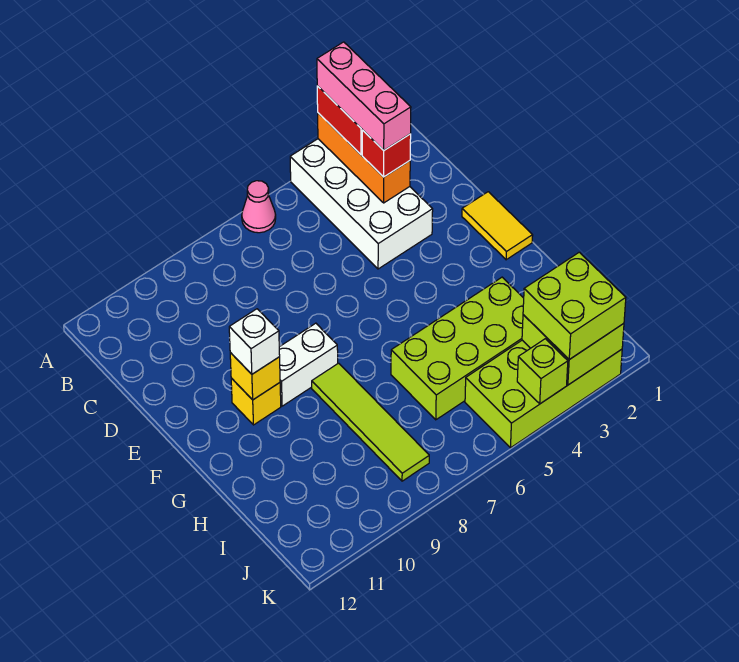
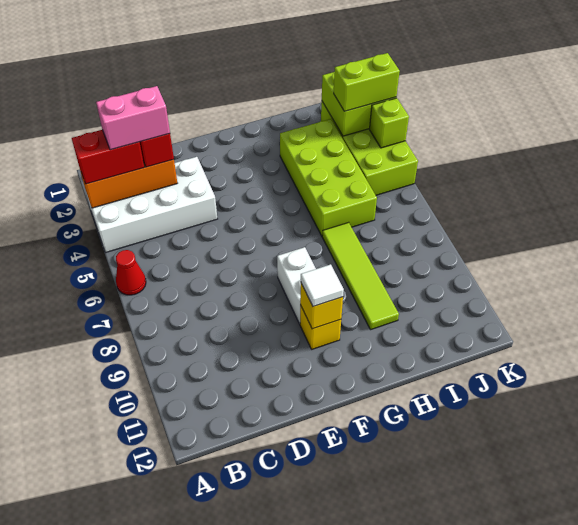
pink brick A3:C3 level 4 -> pink brick B3:C3 level 4
pink cone A6 level 1 -> red cone A6 level 1
yellow tile E1:F1 level 1 -> none
white brick F10 level 3 -> white tile F10 level 3
lime tile G8:J8 level 1 -> lime tile H7:H10 level 1
lime brick J2:K3 level 3 -> lime brick J3:K3 level 3

